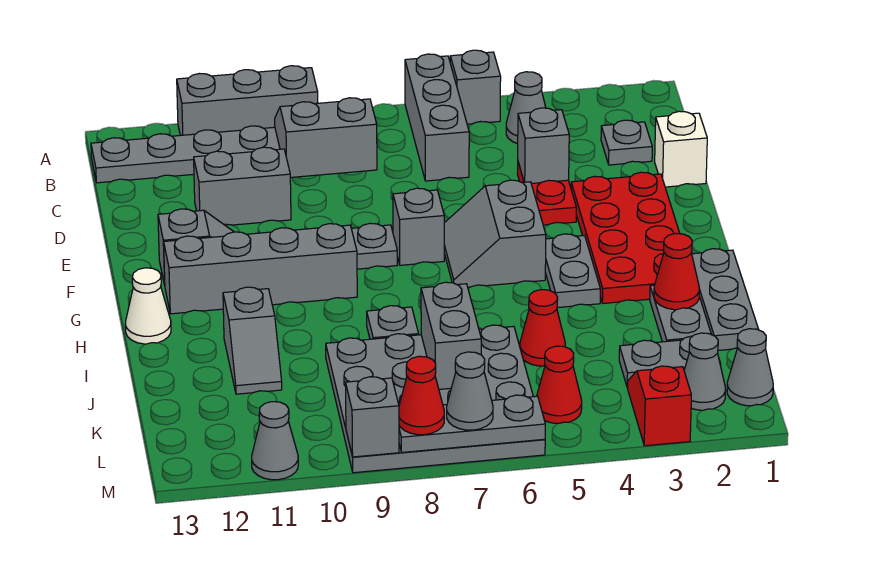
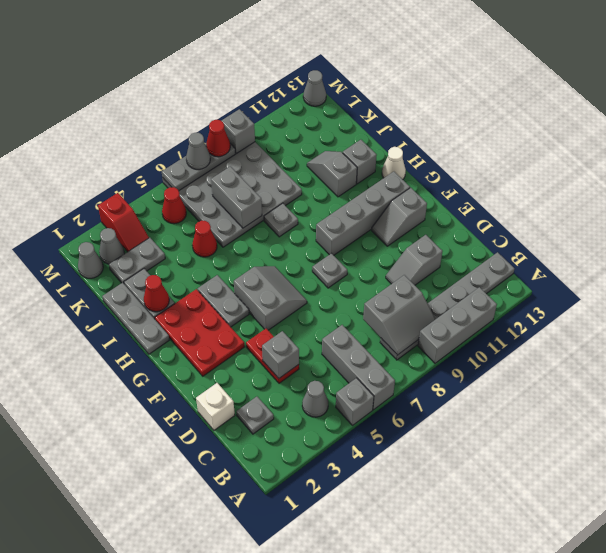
grey brick D10:D11 level 1 -> grey slope D10:D11 level 1 top 11
red plate E2:H3 level 1 -> red plate F2:H3 level 1
grey brick F7 level 1 -> grey brick I12 level 1
grey cone M11 level 1 -> grey cone M13 level 1

